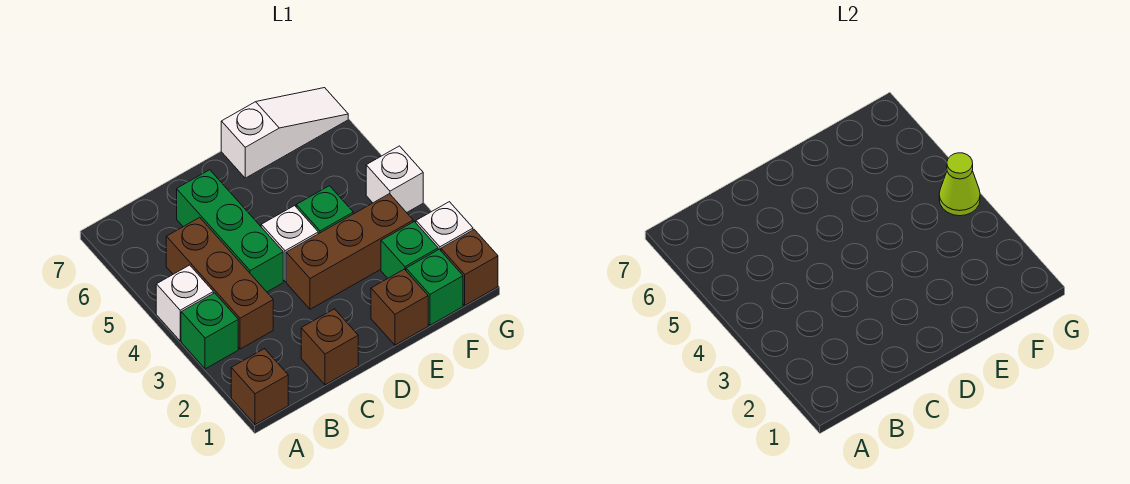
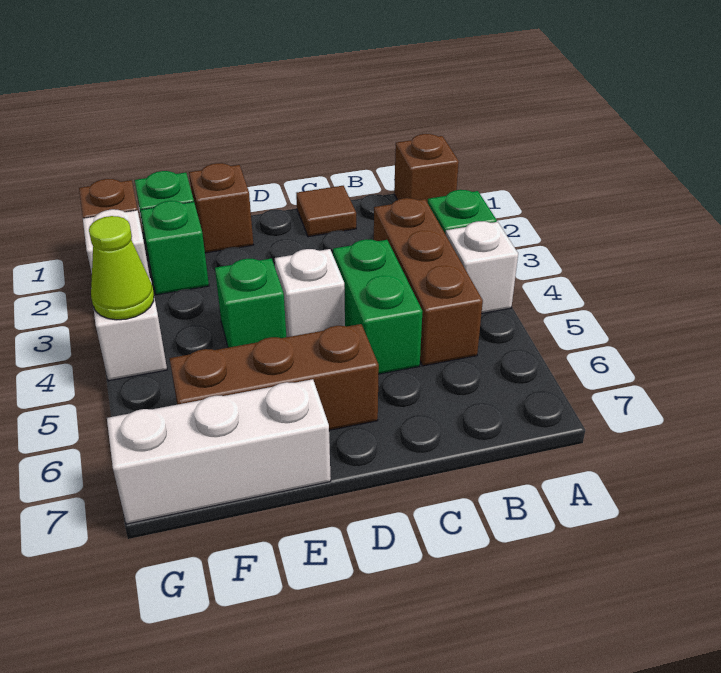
brown brick C1 level 1 -> brown tile C1 level 1
green brick C4:C6 level 1 -> green brick C4:C5 level 1
brown brick D3:F3 level 1 -> brown brick D6:F6 level 1
white slope E7:G7 level 1 top E -> white brick E7:G7 level 1

